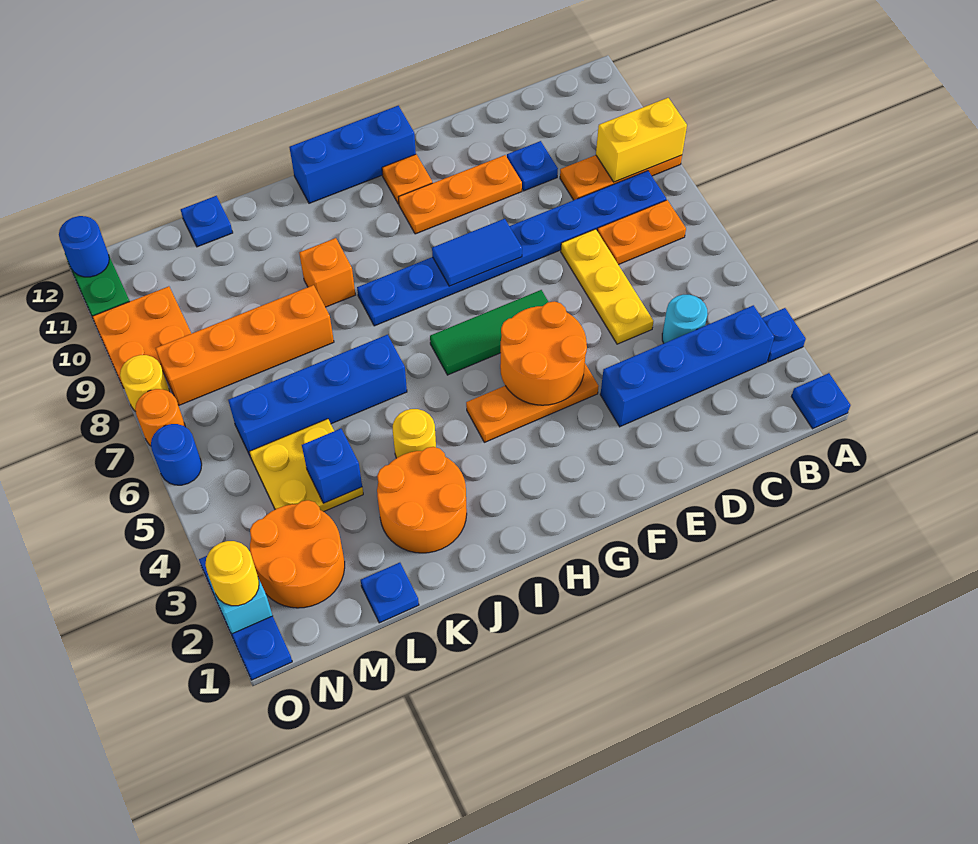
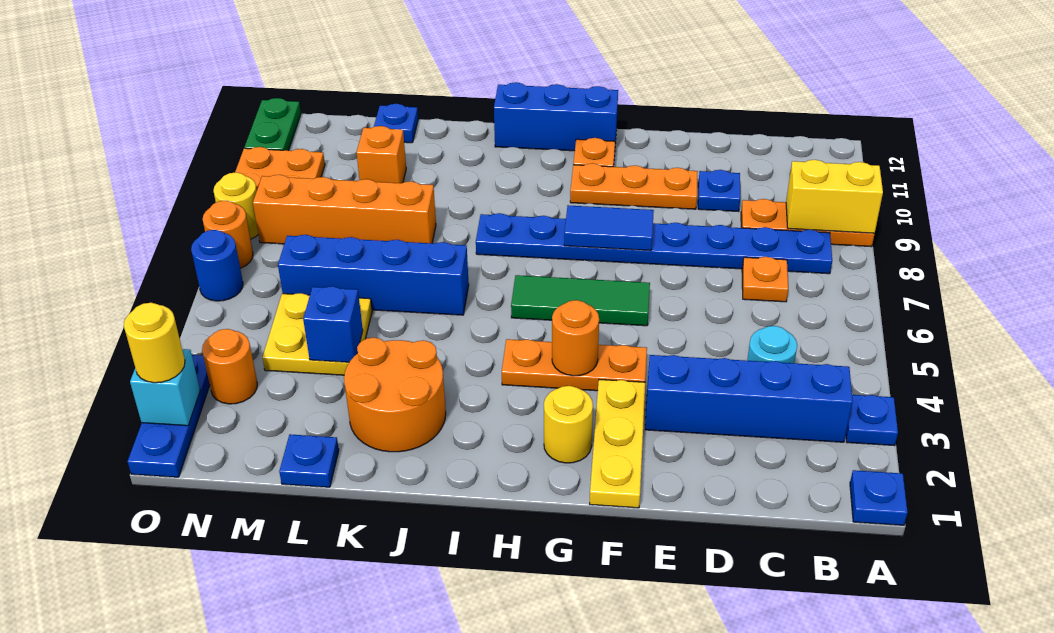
orange plate B7:C7 level 1 -> orange plate C7 level 1
yellow plate D5:D7 level 1 -> yellow plate F1:F3 level 1
orange round brick F4:G5 level 2 -> orange round brick G4 level 2
yellow round brick J4 level 1 -> yellow round brick G2 level 1
orange brick J9 level 1 -> orange brick L10 level 1
orange round brick M2:N3 level 1 -> orange round brick N3 level 1
blue round brick O12 level 2 -> none

